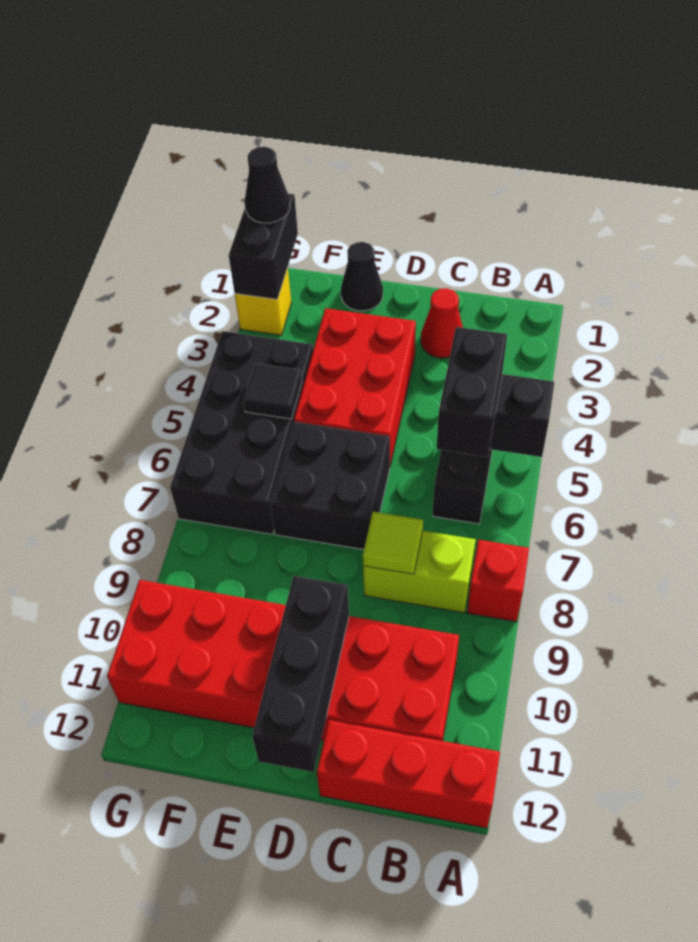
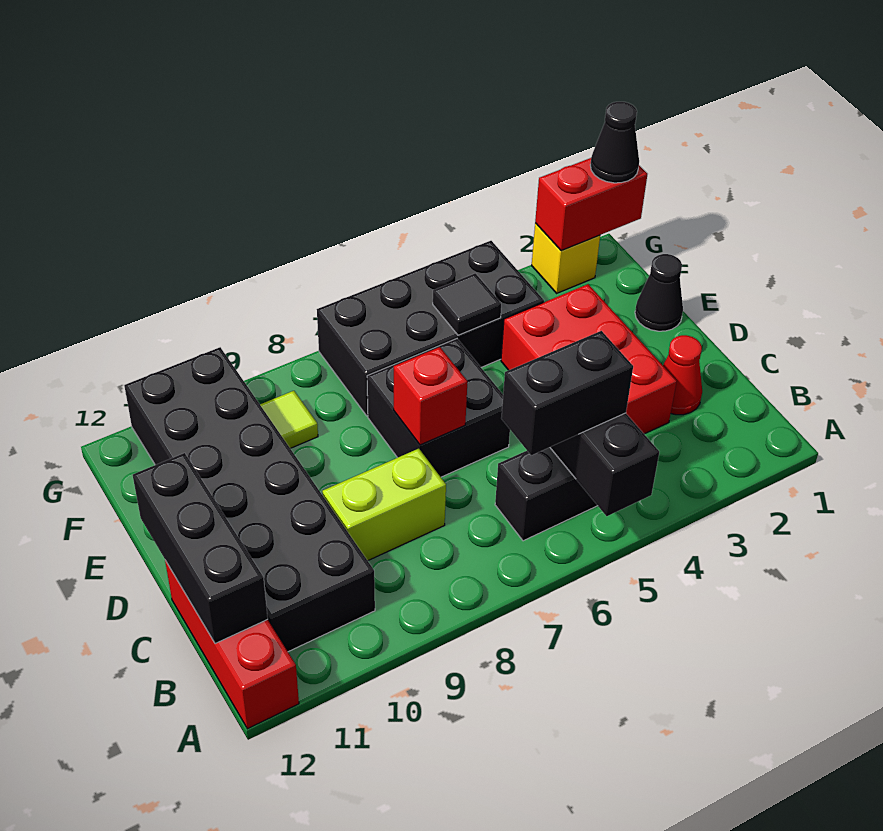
red brick A8 level 1 -> red brick D7 level 2
lime brick B8:C8 level 1 -> lime brick C8:C9 level 1
red brick B10:G11 level 1 -> black brick B10:G11 level 1
lime tile C8 level 2 -> lime tile F9 level 1
red brick D3:E5 level 1 -> red brick C3:E4 level 1
black brick D10:D12 level 2 -> black brick B12:D12 level 2
black brick G1:G2 level 2 -> red brick G1:G2 level 2

